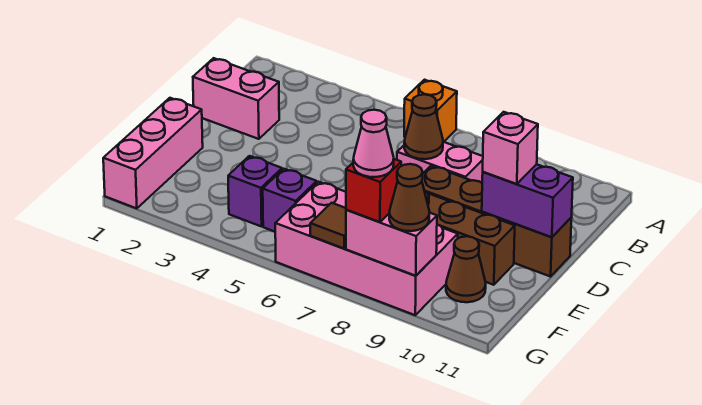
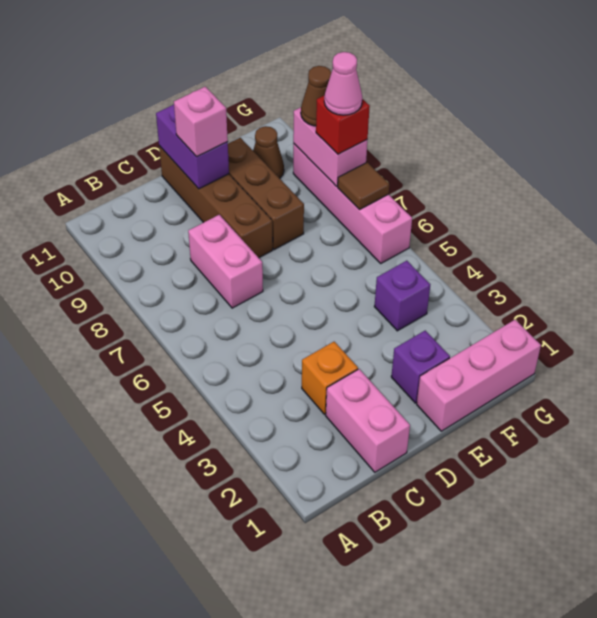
orange brick A6 level 1 -> orange brick C3 level 1
brown cone C7 level 2 -> none
purple brick F5 level 1 -> purple brick E2 level 1
pink brick F6:G9 level 1 -> pink brick G6:G9 level 1

